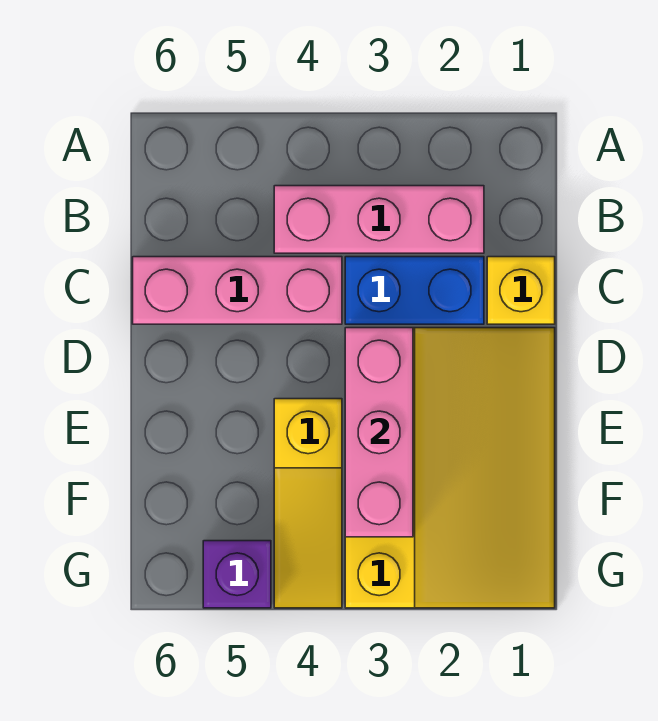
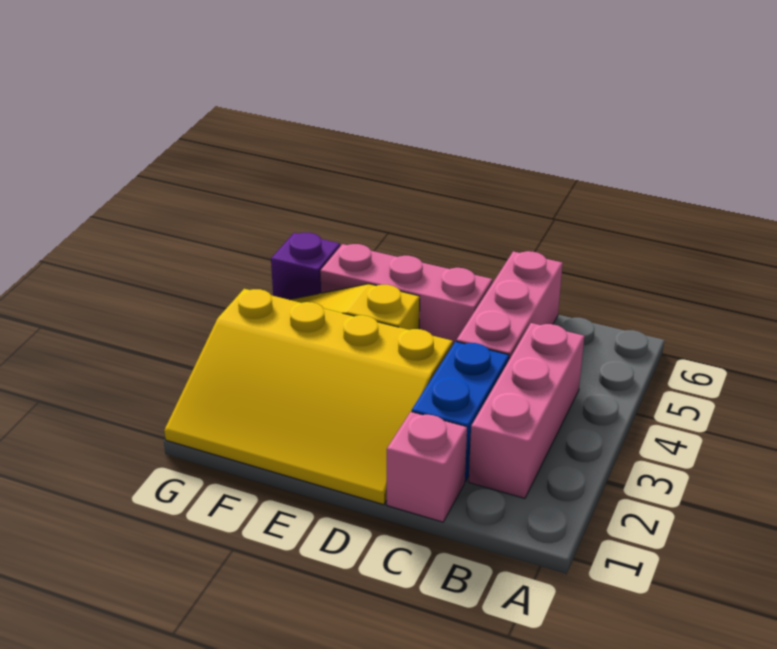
yellow brick C1 level 1 -> pink brick C1 level 1
pink brick D3:F3 level 2 -> pink brick D5:F5 level 1

